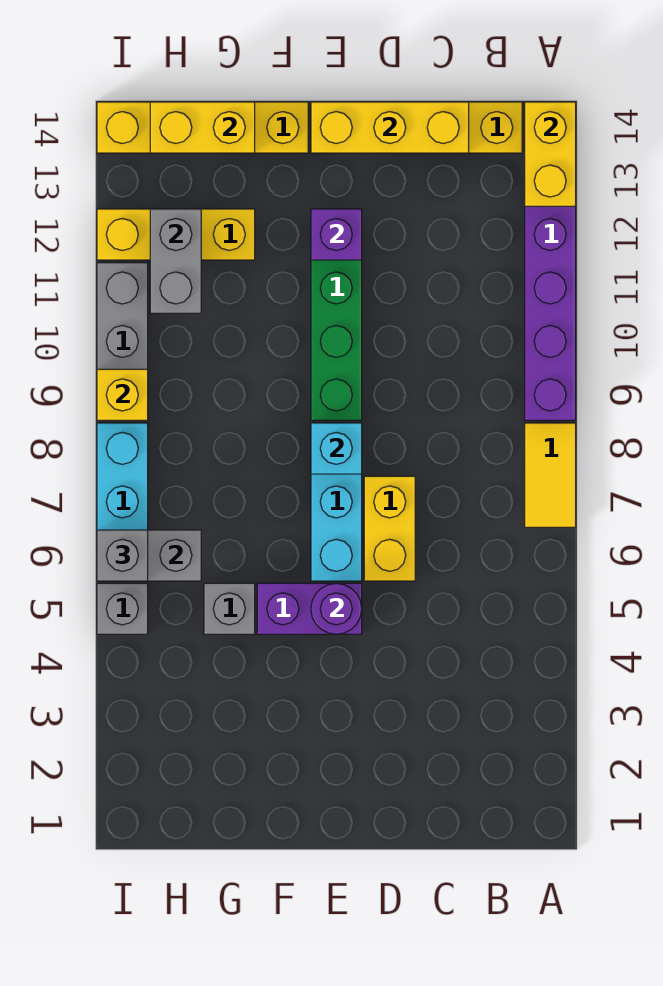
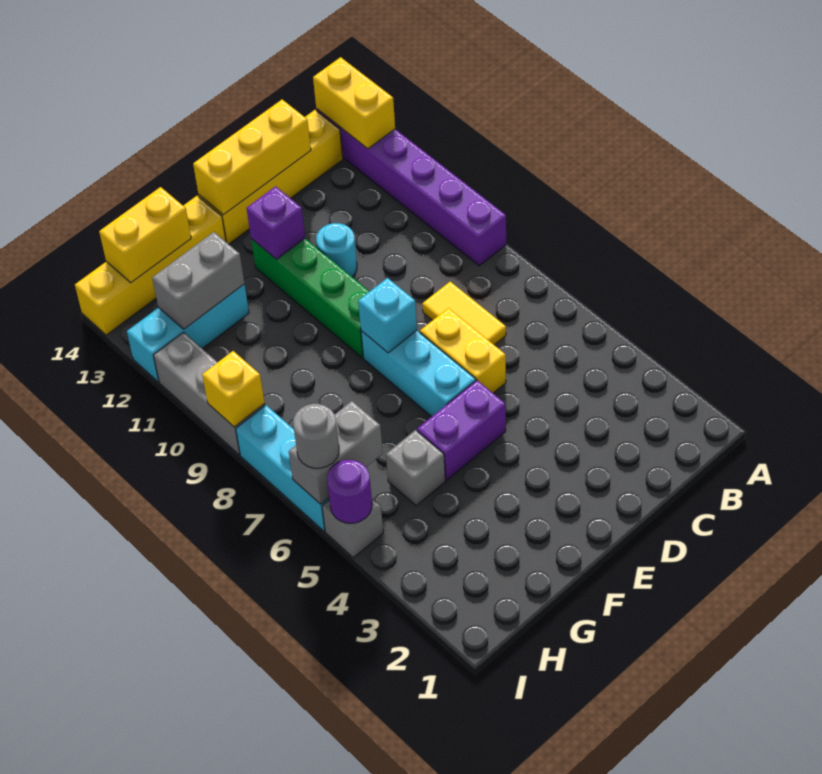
yellow tile A7:A8 level 1 -> yellow tile C7:C8 level 1
none -> cyan round brick D11 level 1
purple round brick E5 level 2 -> purple round brick I5 level 2
yellow brick G12:I12 level 1 -> cyan brick G12:I12 level 1
grey brick H11:H12 level 2 -> grey brick G12:H12 level 2
grey brick I6 level 3 -> grey round brick I6 level 3

